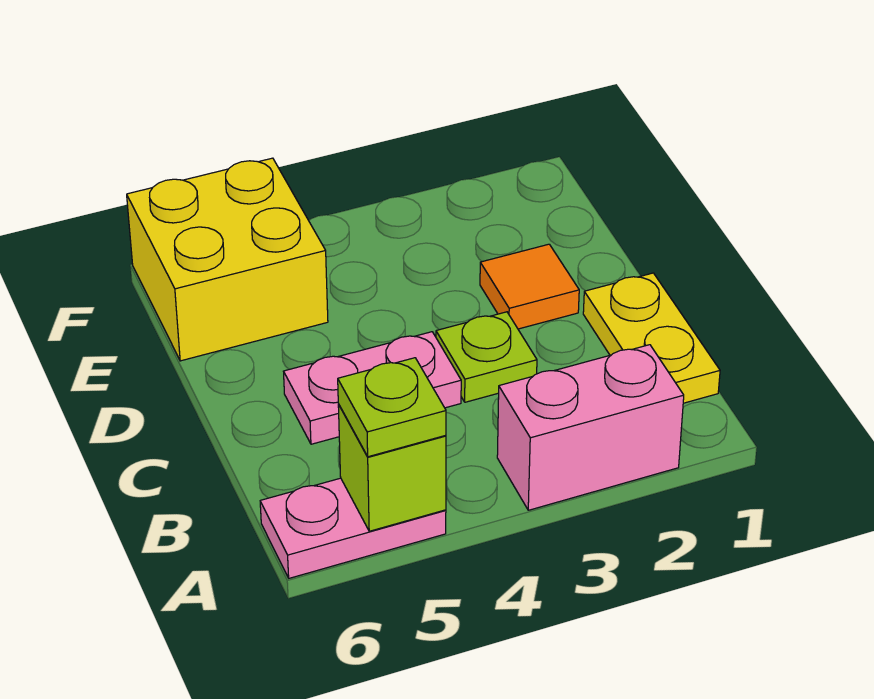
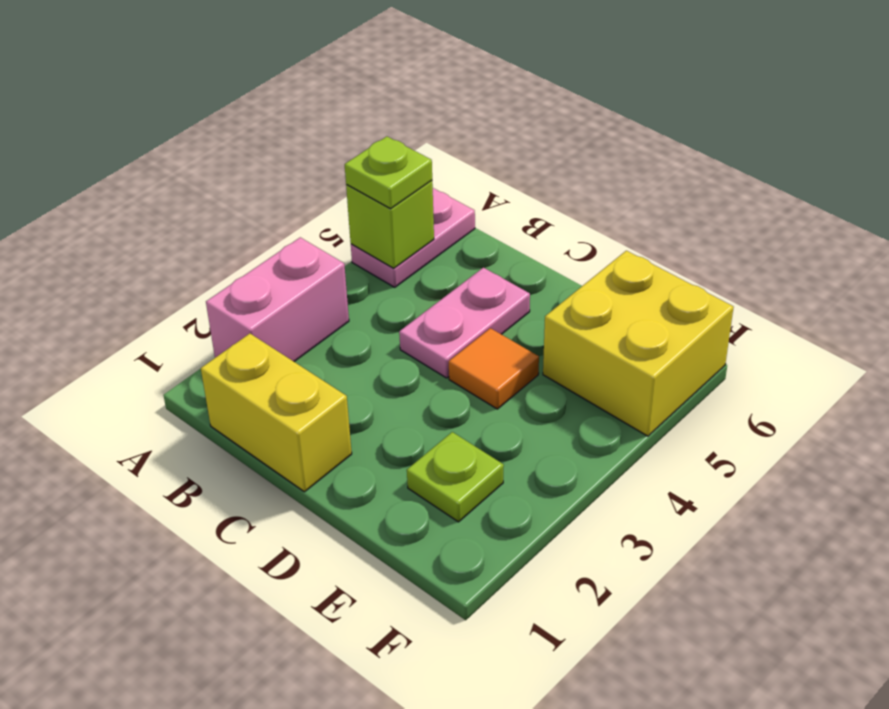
yellow plate B1:C1 level 1 -> yellow brick B1:C1 level 1
lime plate C3 level 1 -> lime plate E2 level 1
orange tile D2 level 1 -> orange tile D4 level 1

